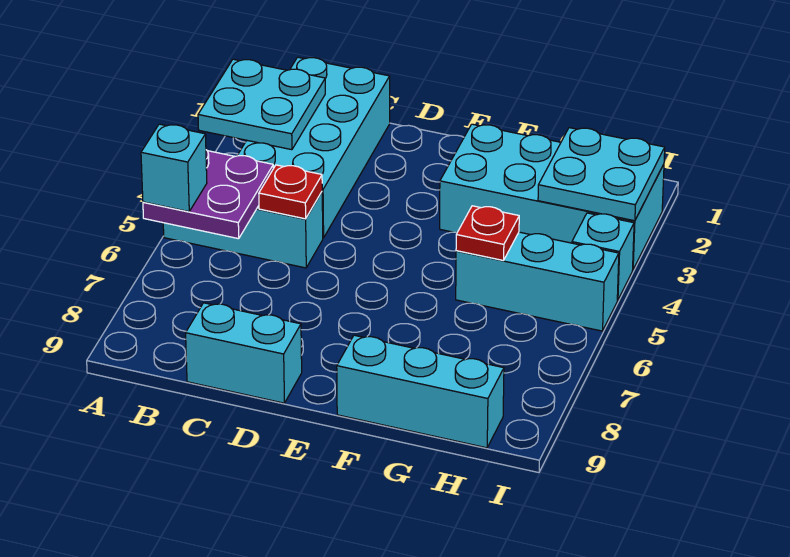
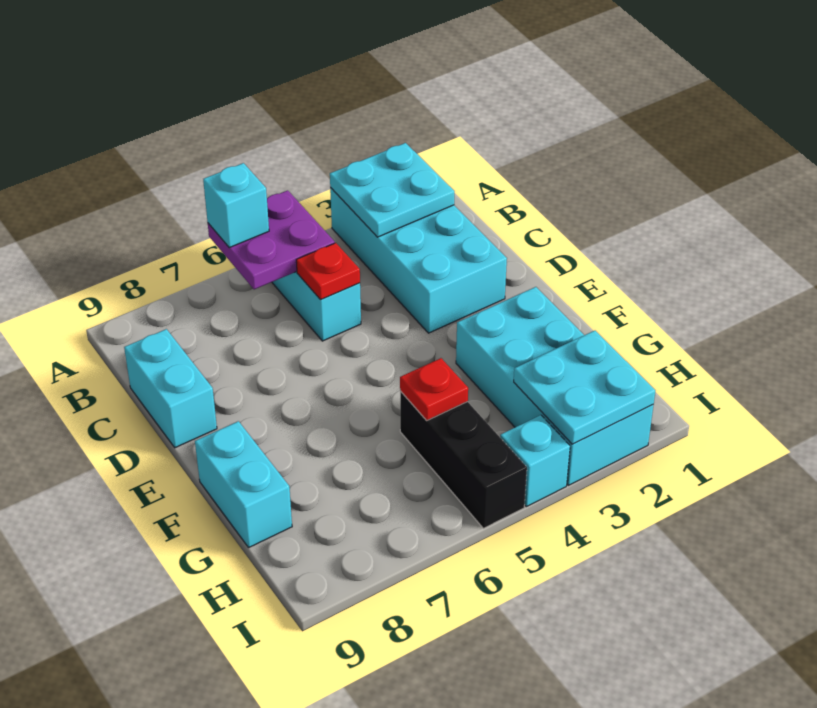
cyan brick B1:C4 level 1 -> cyan brick A2:D3 level 1
cyan brick F9:H9 level 1 -> cyan brick F9:G9 level 1
cyan brick G5:I5 level 1 -> black brick G5:I5 level 1

